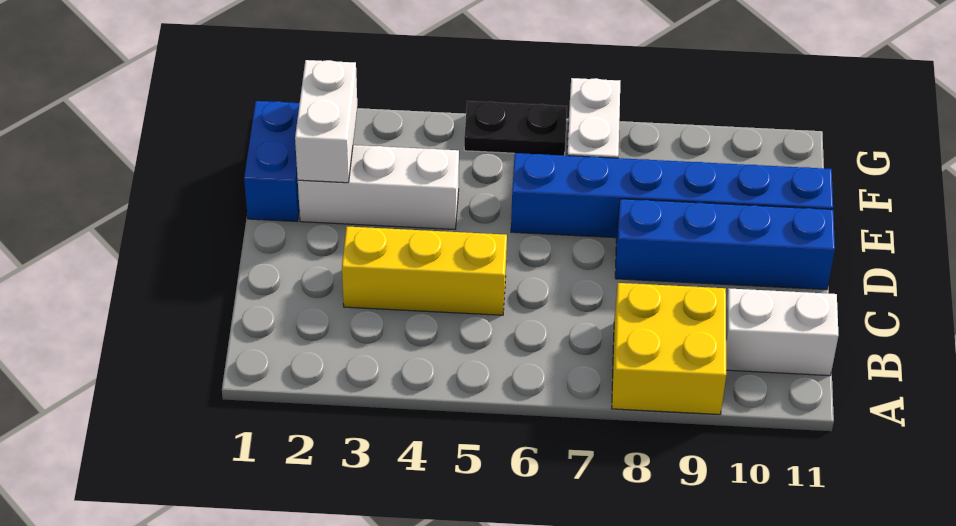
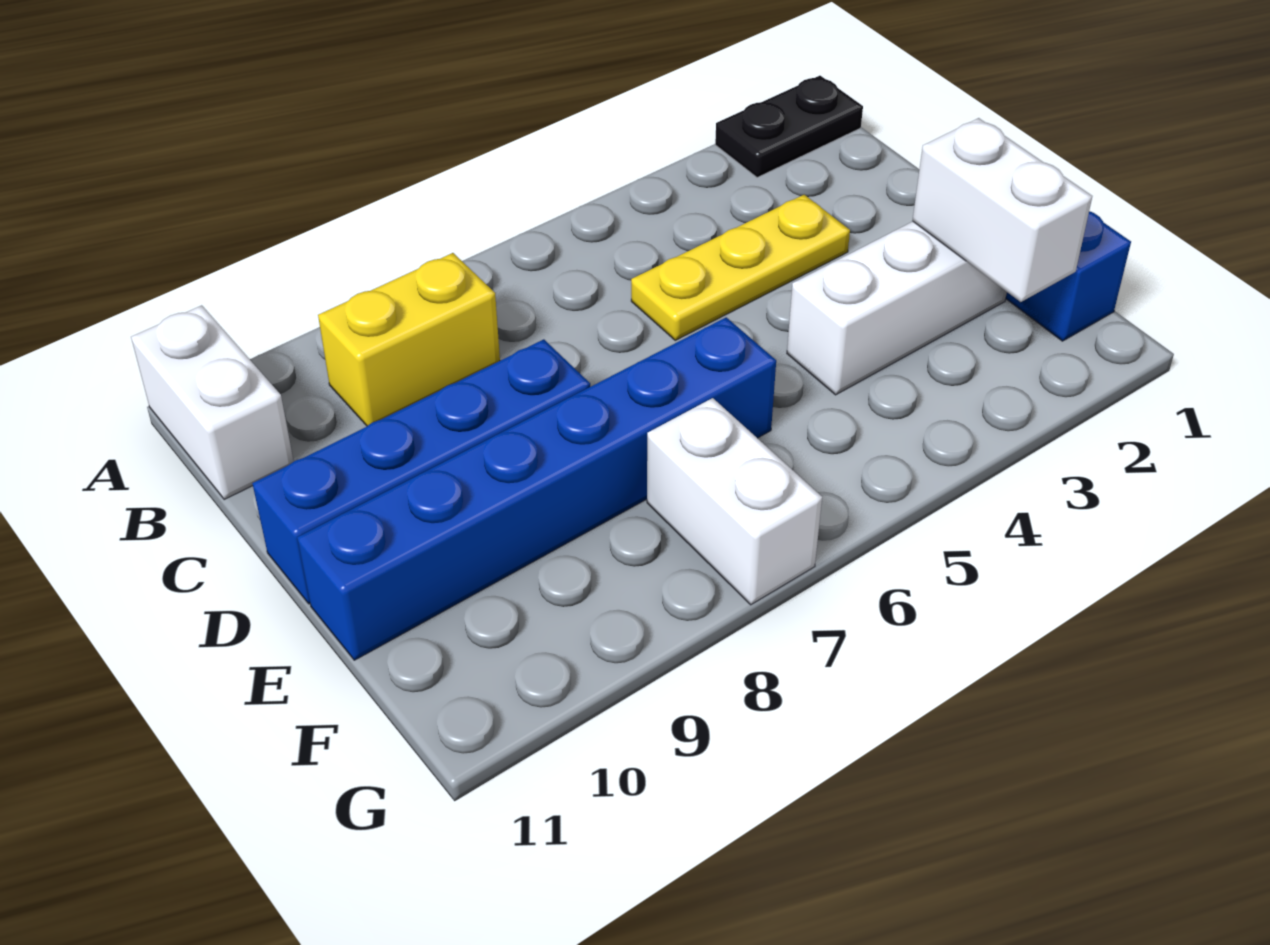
yellow brick A8:B9 level 1 -> yellow brick B8:B9 level 1
white brick B10:B11 level 1 -> white brick A11:B11 level 1
yellow brick C3:C5 level 1 -> yellow plate C3:C5 level 1
black plate G5:G6 level 1 -> black plate A1:A2 level 1

